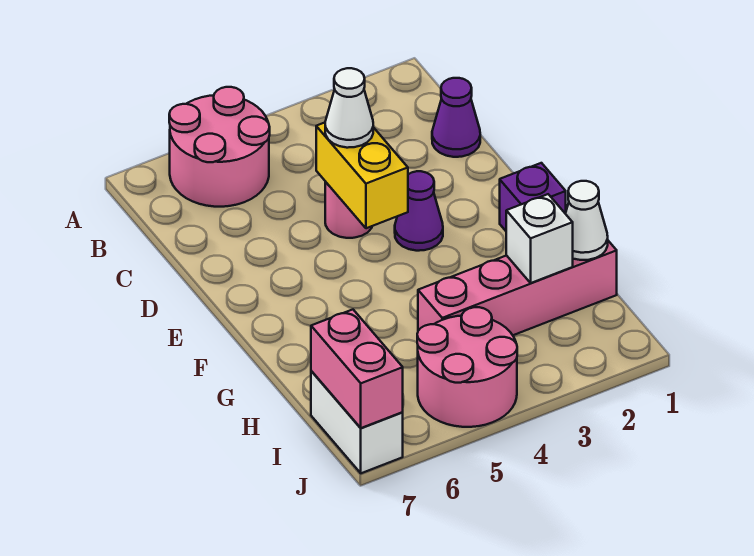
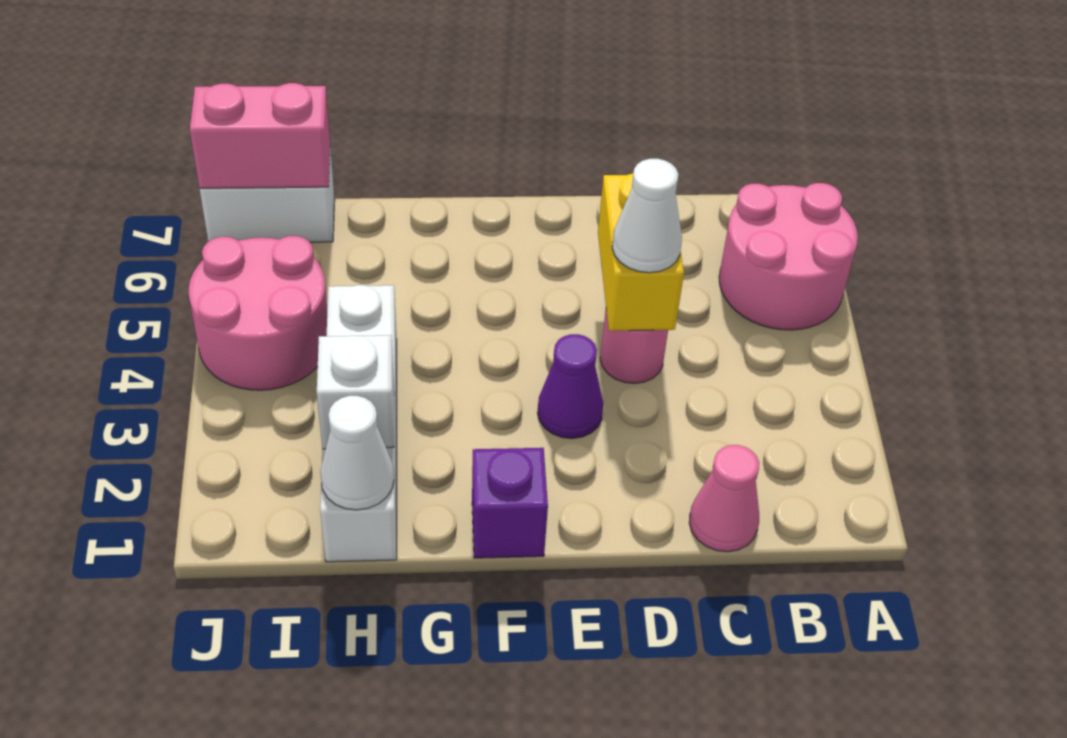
purple cone C1 level 1 -> pink cone C1 level 1
yellow brick D4:E4 level 2 -> yellow brick D4:D5 level 2
pink brick H1:H4 level 1 -> white brick H1:H4 level 1

